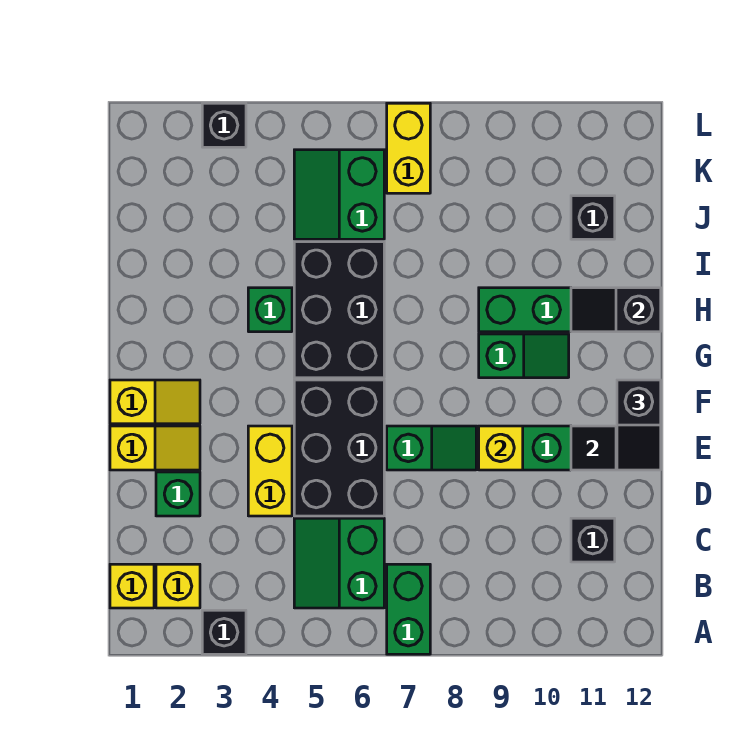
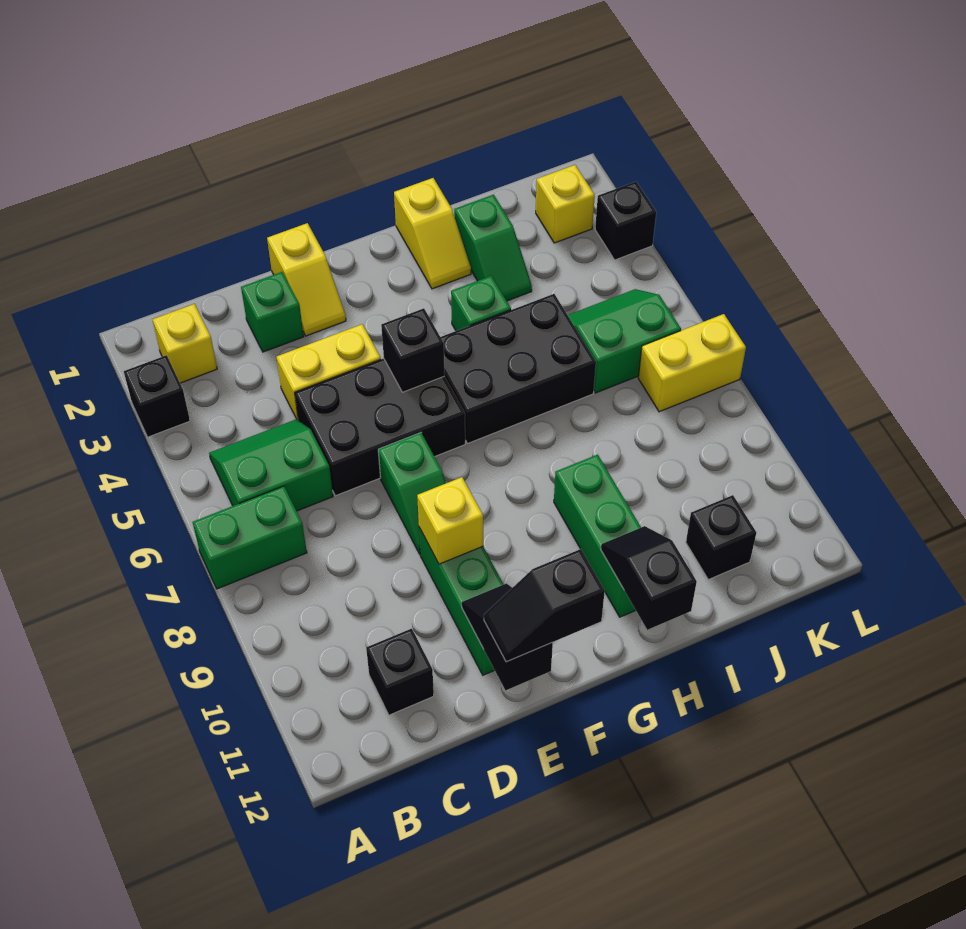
yellow brick B1 level 1 -> yellow brick K2 level 1
yellow slope F1:F2 level 1 top 1 -> yellow slope H1:H2 level 1 top 1
none -> black brick F5 level 2
green slope G9:G10 level 1 top 9 -> green slope I2:I3 level 1 top 2

